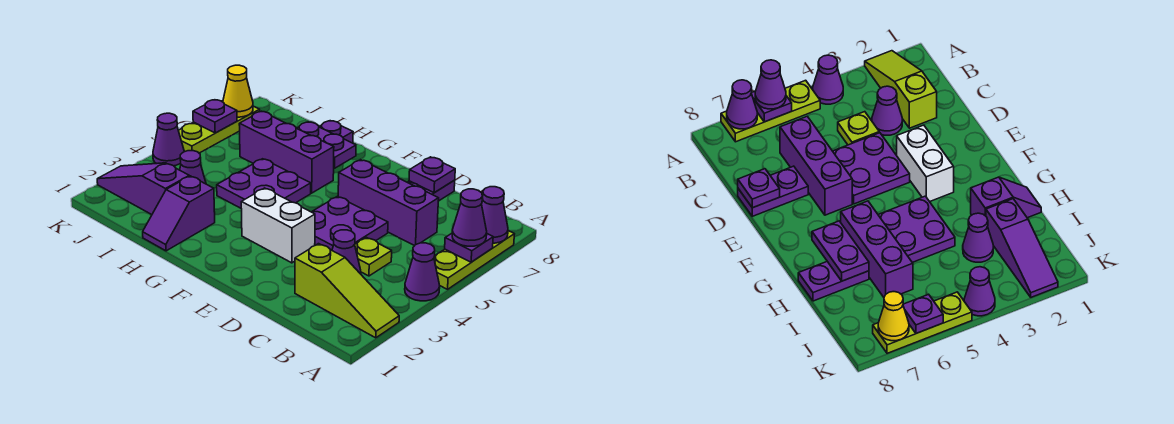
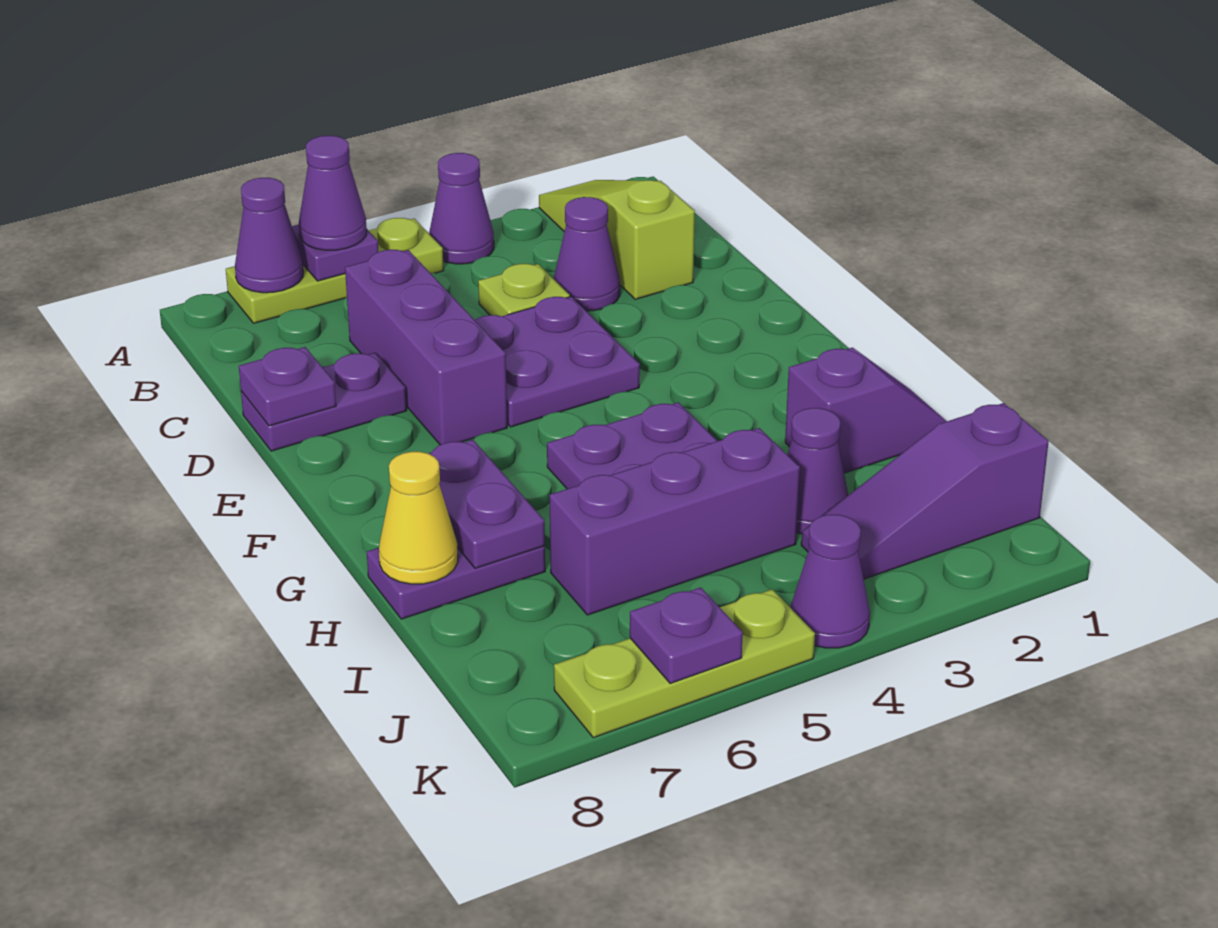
white brick E3:F3 level 1 -> none
purple brick G6:I6 level 1 -> purple brick I4:I6 level 1
purple slope I2:K2 level 1 top I -> purple slope J1:J3 level 1 top 1
yellow cone K7 level 2 -> yellow cone H8 level 2

